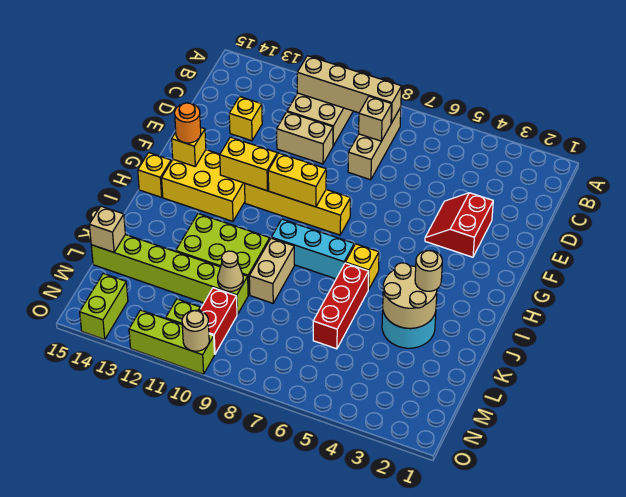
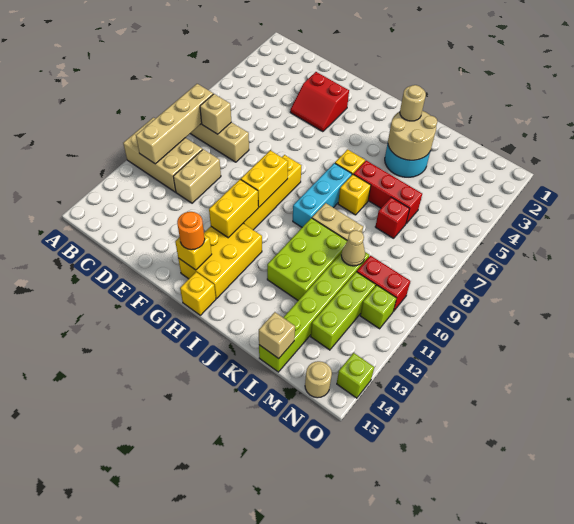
yellow brick D13 level 1 -> yellow brick J7 level 1
none -> red brick L7 level 1
lime brick N14:O14 level 1 -> lime brick O14 level 1
lime brick O10:O12 level 1 -> lime brick M11:M13 level 1
tan round brick O10 level 2 -> tan round brick N15 level 1

